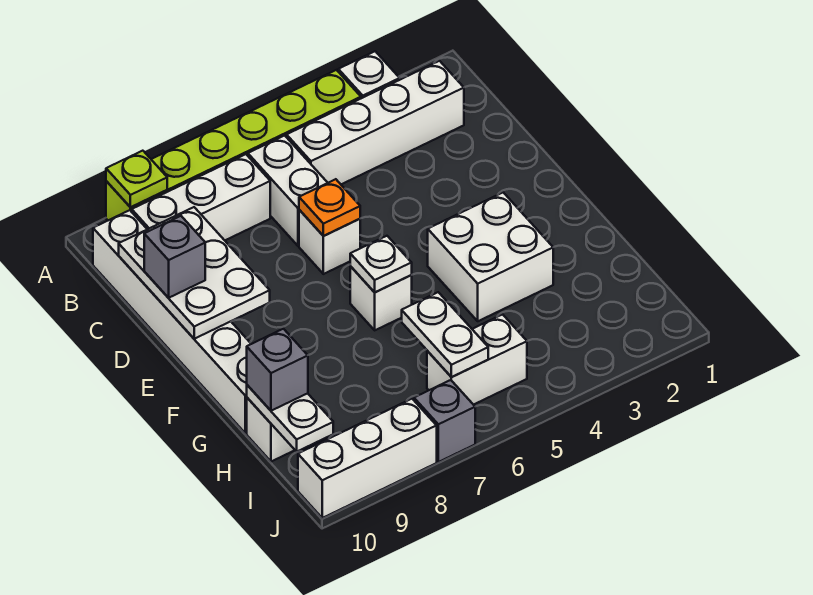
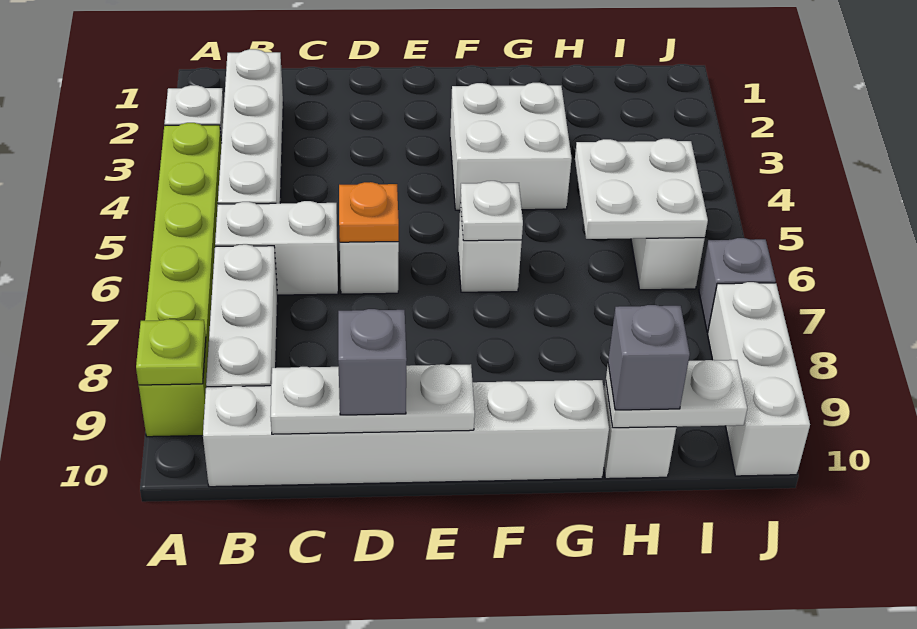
white plate C9:E10 level 2 -> white plate C10:E10 level 2
white plate H6:I6 level 2 -> white plate H5:I6 level 2

